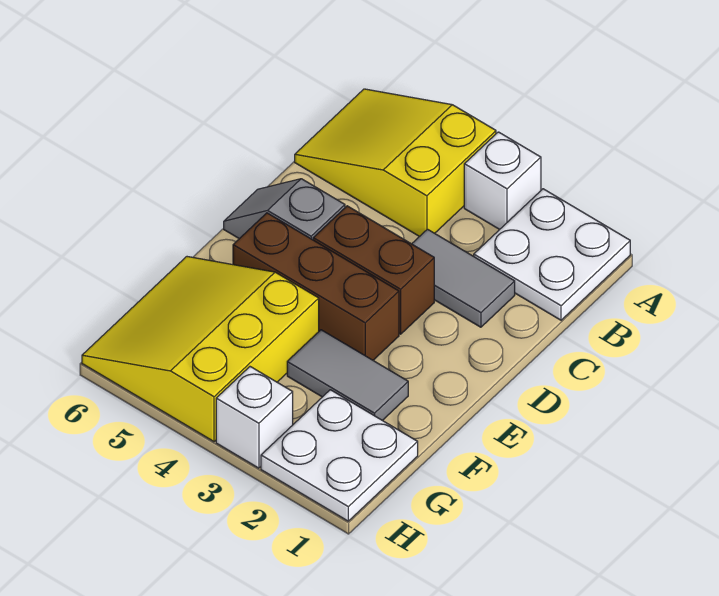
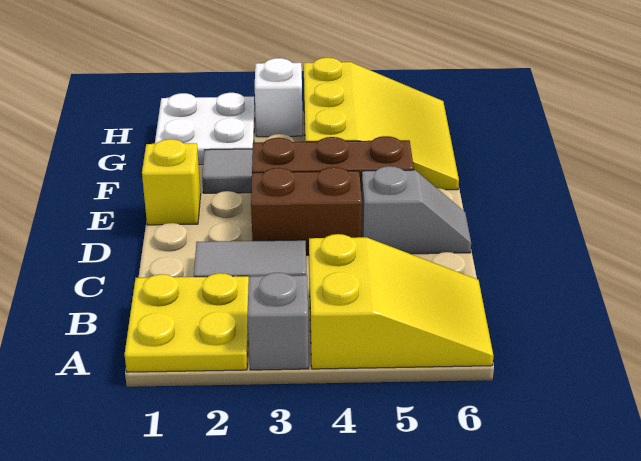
white plate A1:B2 level 1 -> yellow plate A1:B2 level 1
white brick A3 level 1 -> grey brick A3 level 1
none -> yellow brick E1 level 1

